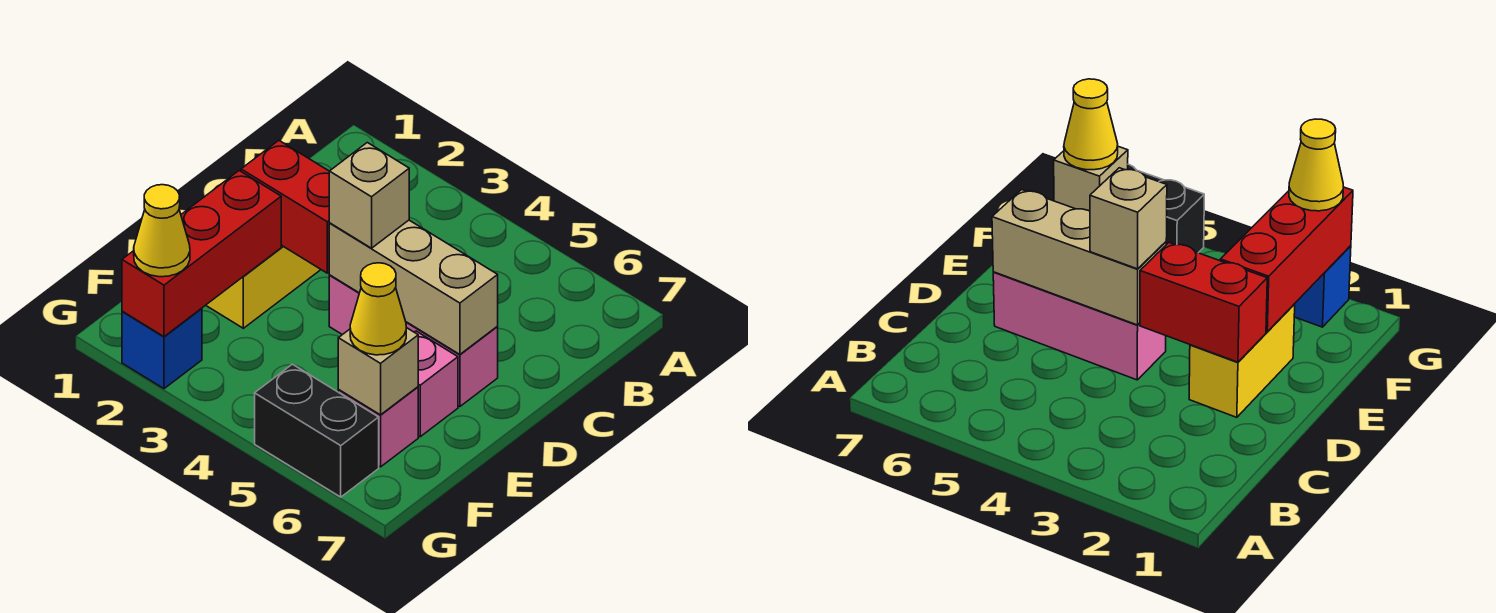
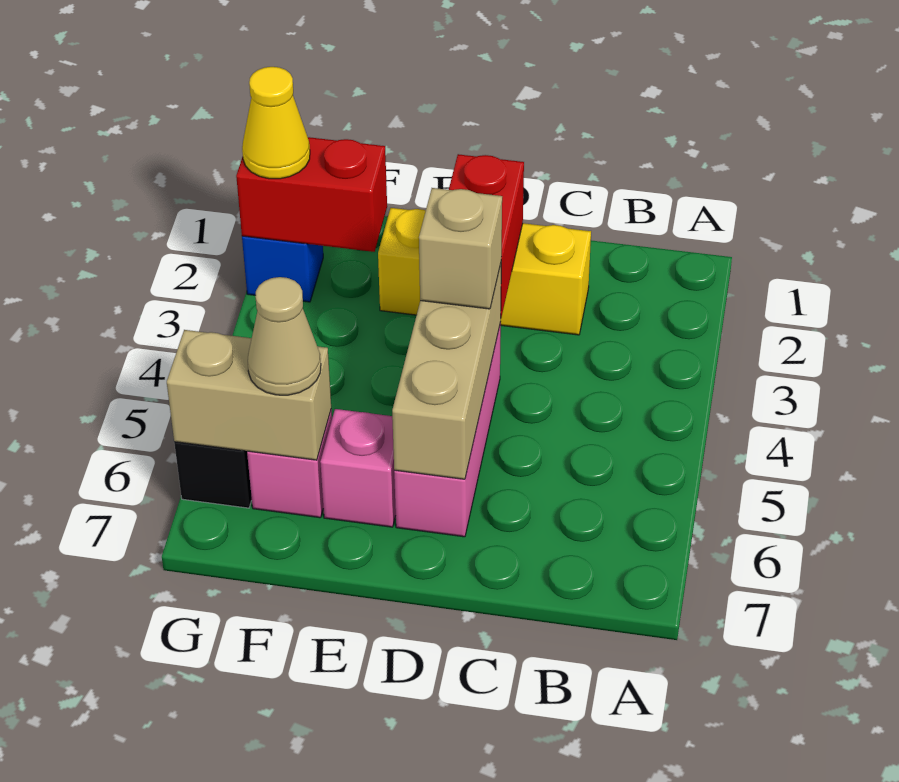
yellow brick D2:E2 level 1 -> yellow brick C2:E2 level 1
red brick E2:G2 level 2 -> red brick F2:G2 level 2
tan brick F6 level 2 -> tan brick F6:G6 level 2
yellow cone F6 level 3 -> tan cone F6 level 3

